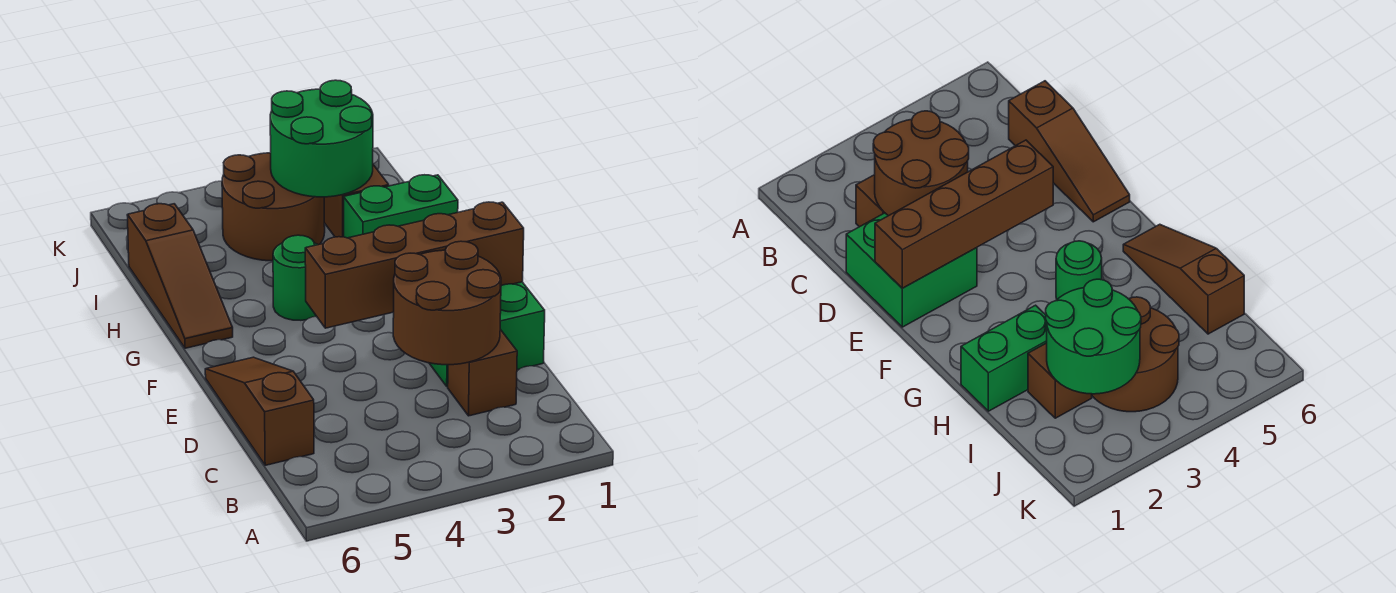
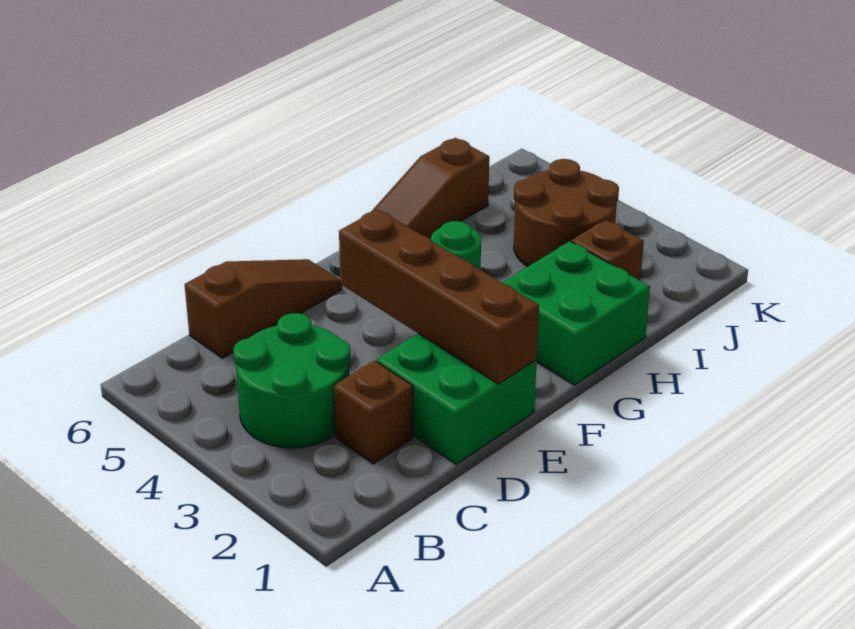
brown round brick C2:D3 level 2 -> none
green brick H1:H2 level 1 -> green brick G1:H2 level 1
green round brick I2:J3 level 2 -> green round brick B3:C4 level 1

